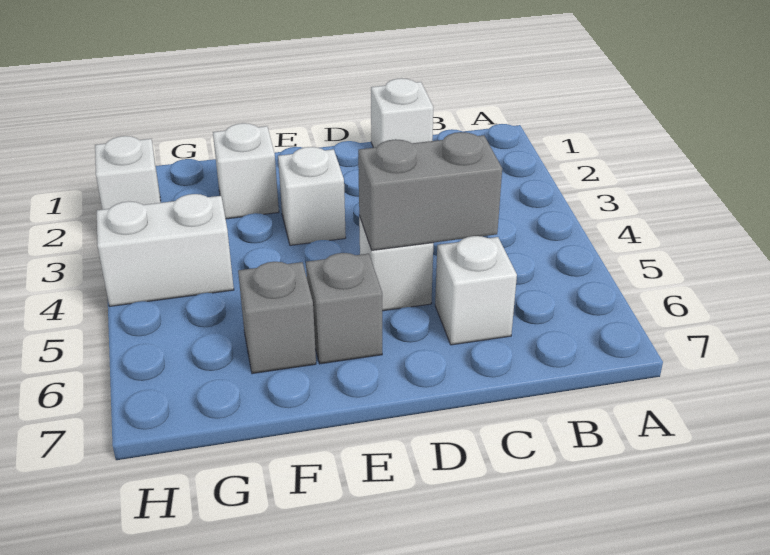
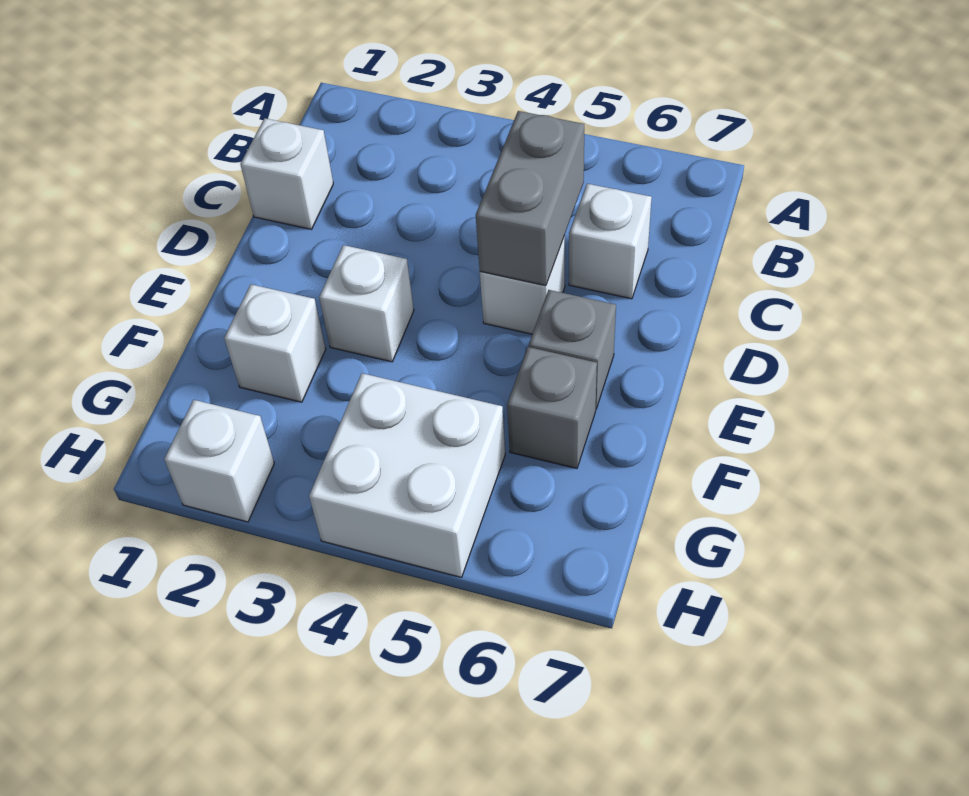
white brick G4:H4 level 1 -> white brick G4:H5 level 1

